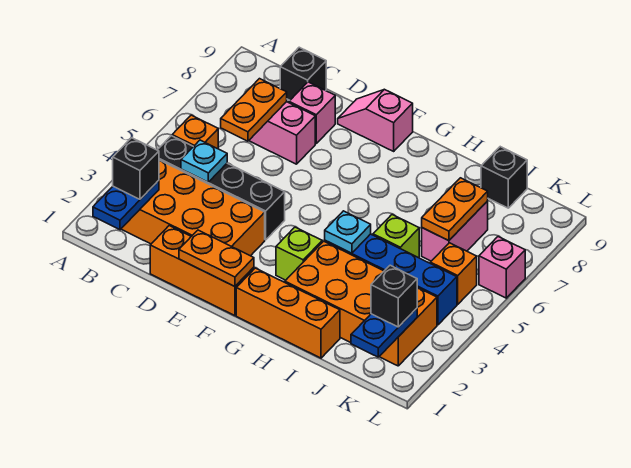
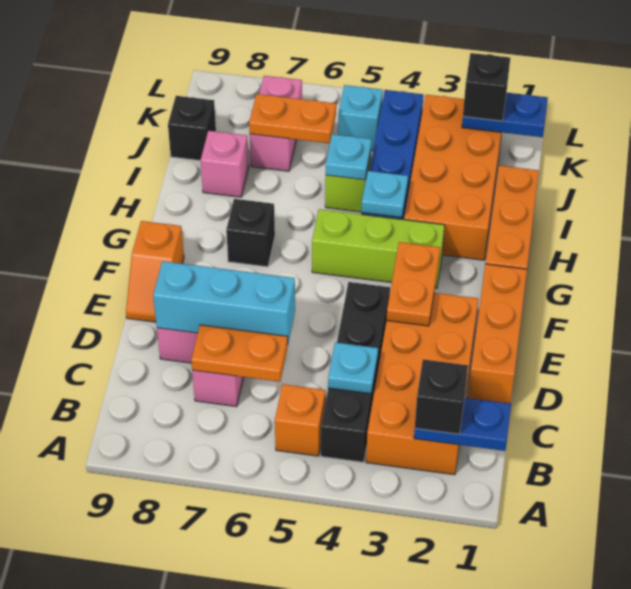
black brick C9 level 1 -> black brick G7 level 1
none -> cyan brick D6:D8 level 2
orange plate E1:F1 level 2 -> orange plate E3:F3 level 2
pink slope E9:F9 level 1 top F -> orange slope E9:F9 level 1 top F
lime brick G3 level 1 -> lime brick G3:G5 level 1
none -> cyan plate I5 level 2
pink brick J6:J7 level 1 -> pink brick J7:K7 level 1
orange brick K5 level 1 -> cyan brick K5 level 1
pink brick L6 level 1 -> pink brick I8 level 1

